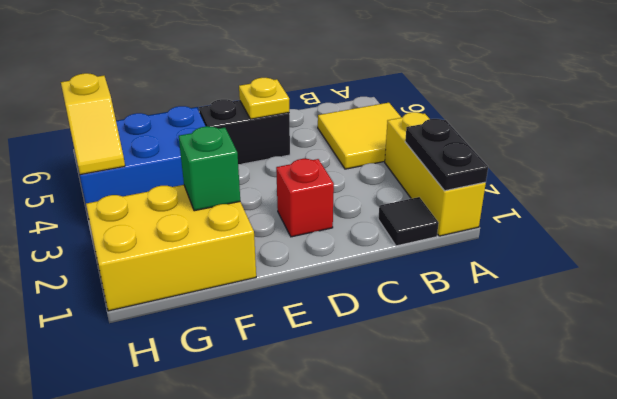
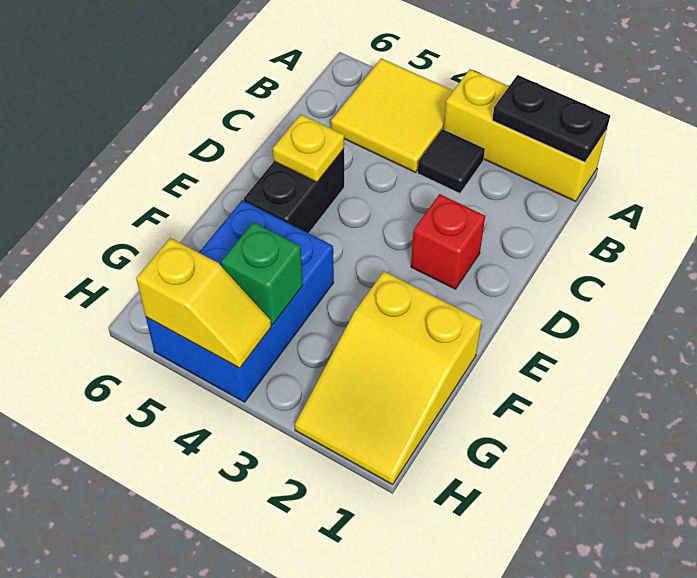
black tile B1 level 1 -> black tile B3 level 1
yellow brick F1:H2 level 1 -> yellow slope F1:H2 level 1 top F
green brick F2 level 2 -> green brick G4 level 2

